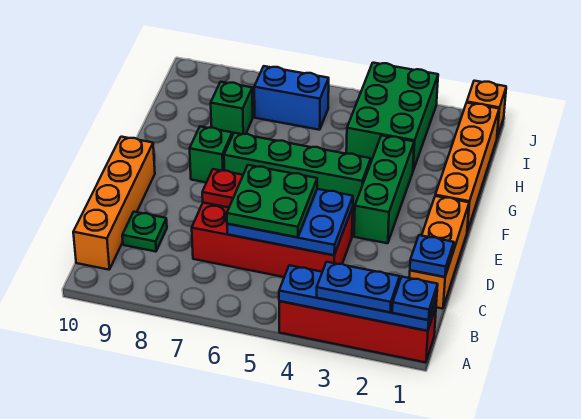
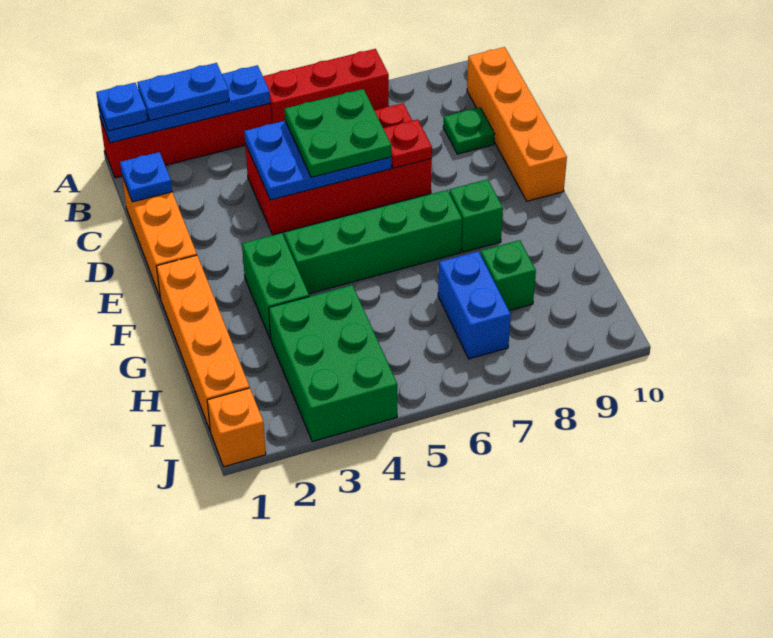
none -> red brick A5:A7 level 1
green brick E3:G3 level 1 -> green brick F3:G3 level 1
blue brick I6:I7 level 1 -> blue brick H7:I7 level 1

